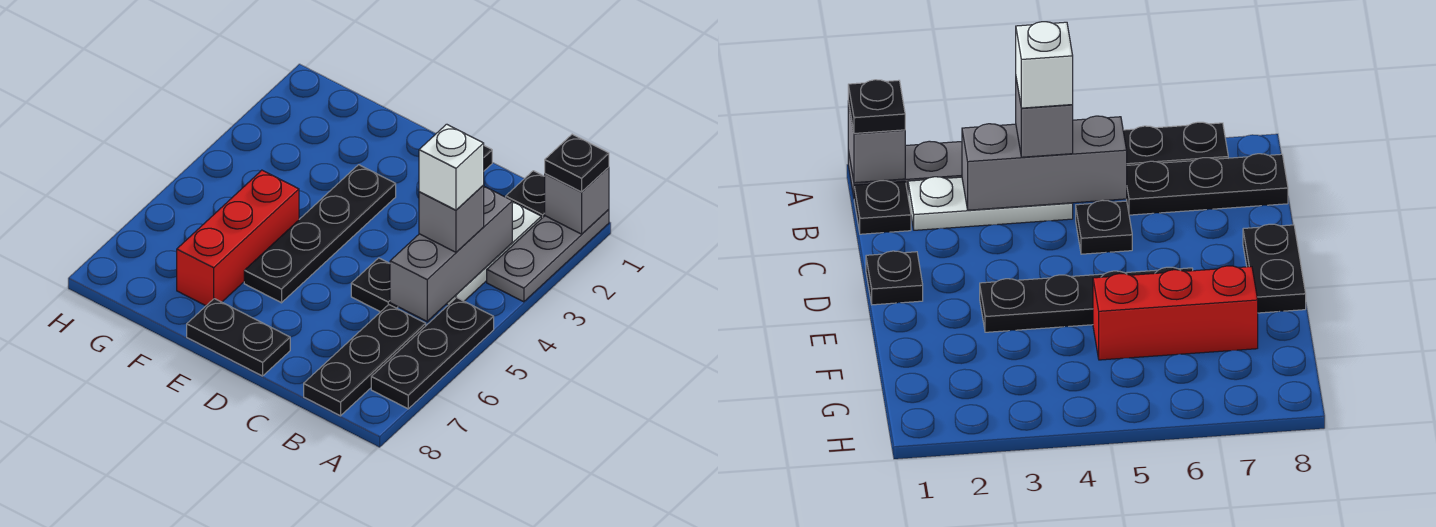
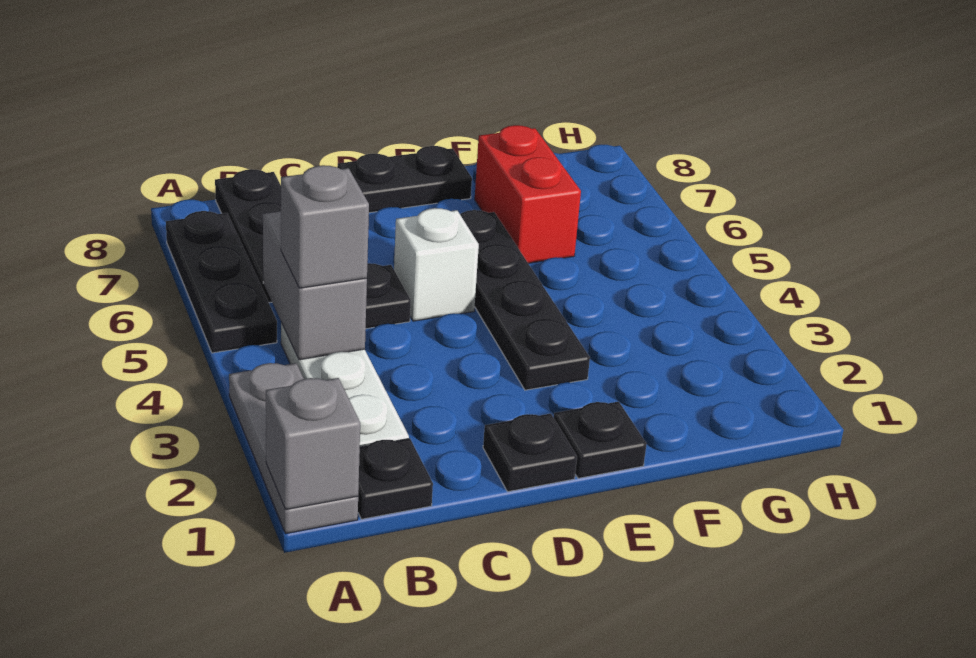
black plate A1 level 3 -> black plate E1 level 1
grey brick B3:B5 level 2 -> grey brick B4:B5 level 2
white brick B4 level 4 -> white brick D5 level 1
red brick F5:F7 level 1 -> red brick F6:F7 level 1

